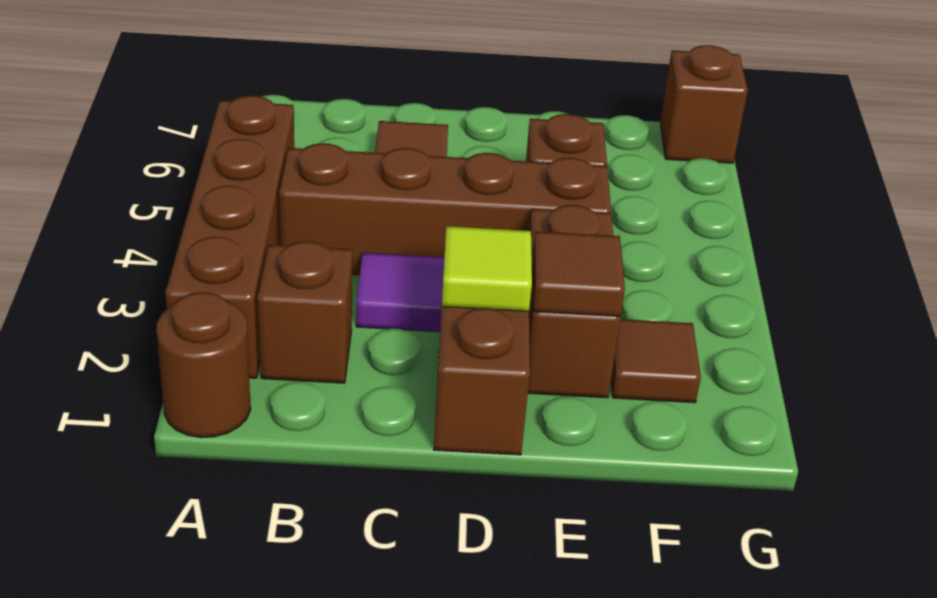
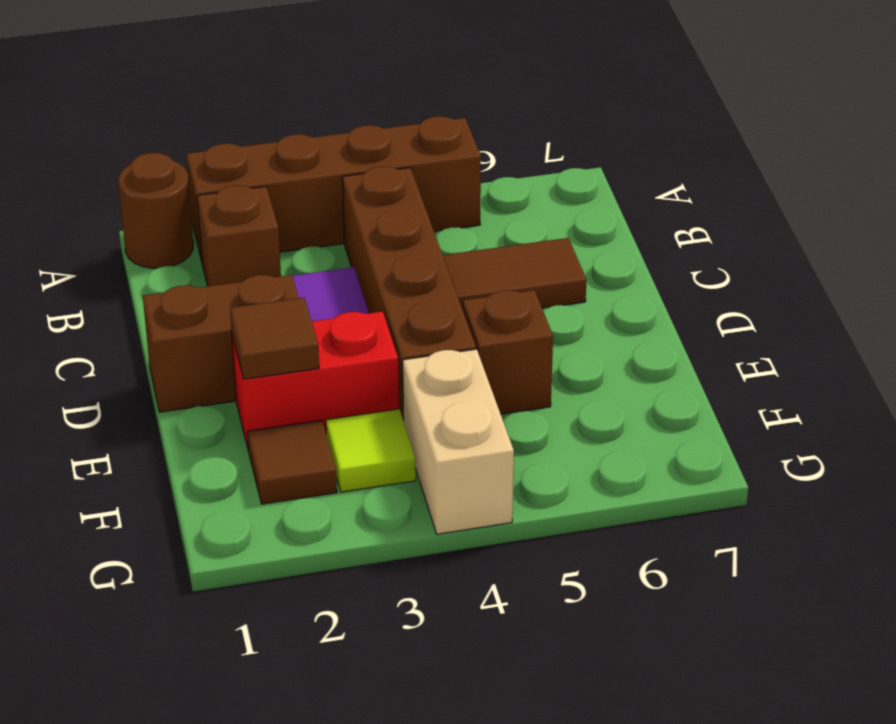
lime tile D2 level 2 -> lime tile F3 level 1
brown brick E2:E3 level 1 -> red brick E2:E3 level 1
none -> tan brick F4:G4 level 1
brown brick G7 level 1 -> none

